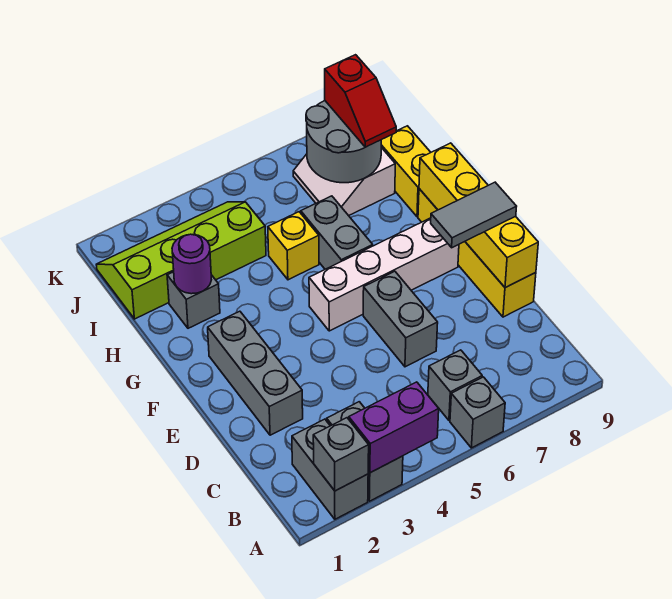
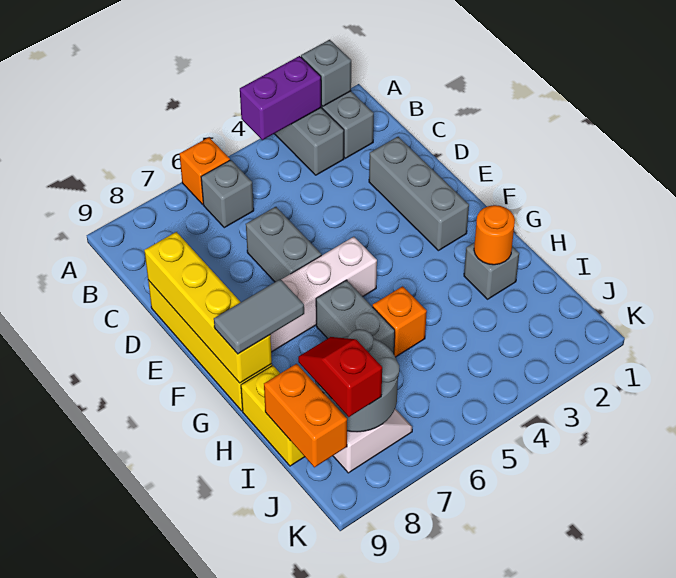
grey brick A6 level 1 -> orange brick A6 level 1
grey tile E8:E9 level 3 -> grey tile G8:G9 level 3
purple round brick H2 level 2 -> orange round brick H2 level 2
yellow brick H5 level 1 -> orange brick H5 level 1
lime slope I1:J4 level 1 top I -> none
none -> orange brick I9:J9 level 2

